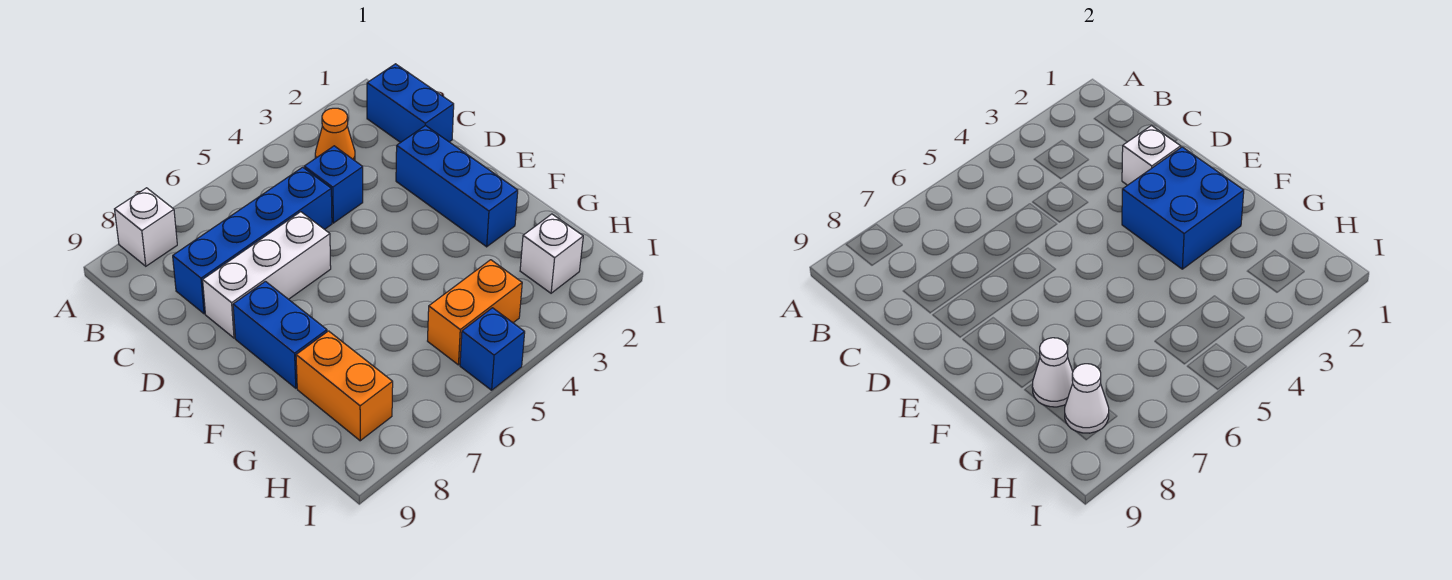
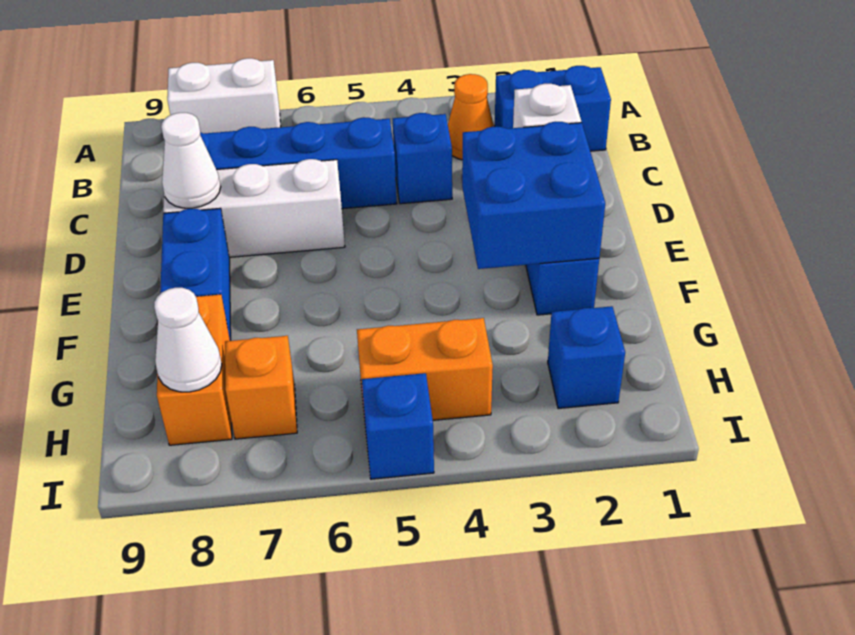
white brick A8 level 1 -> white brick A7:A8 level 1
blue brick B1:C1 level 1 -> blue brick B1:B2 level 1
white cone G8 level 2 -> white cone D8 level 2
white brick H2 level 1 -> blue brick H2 level 1
none -> orange brick H7 level 1

